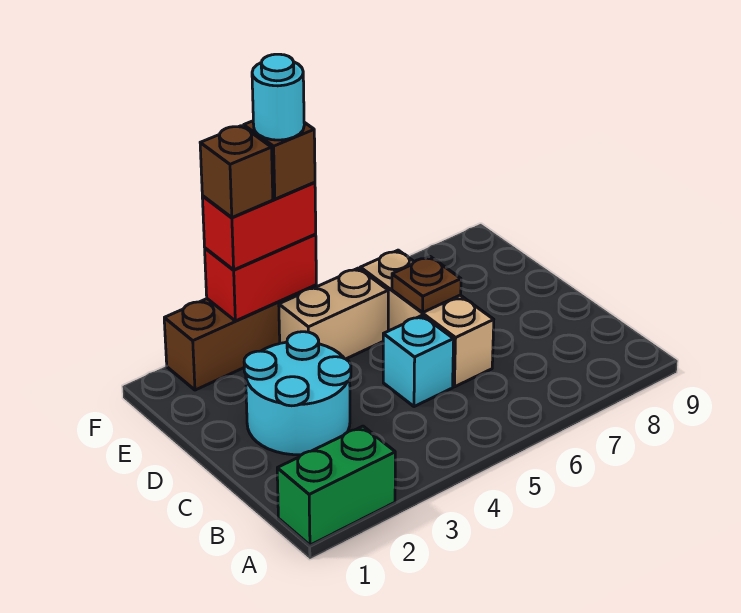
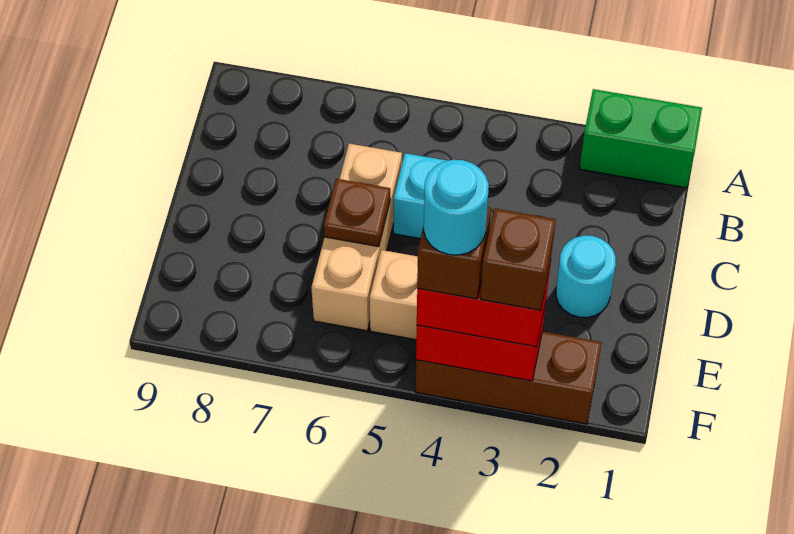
cyan round brick C2:D3 level 1 -> cyan round brick D2 level 1

